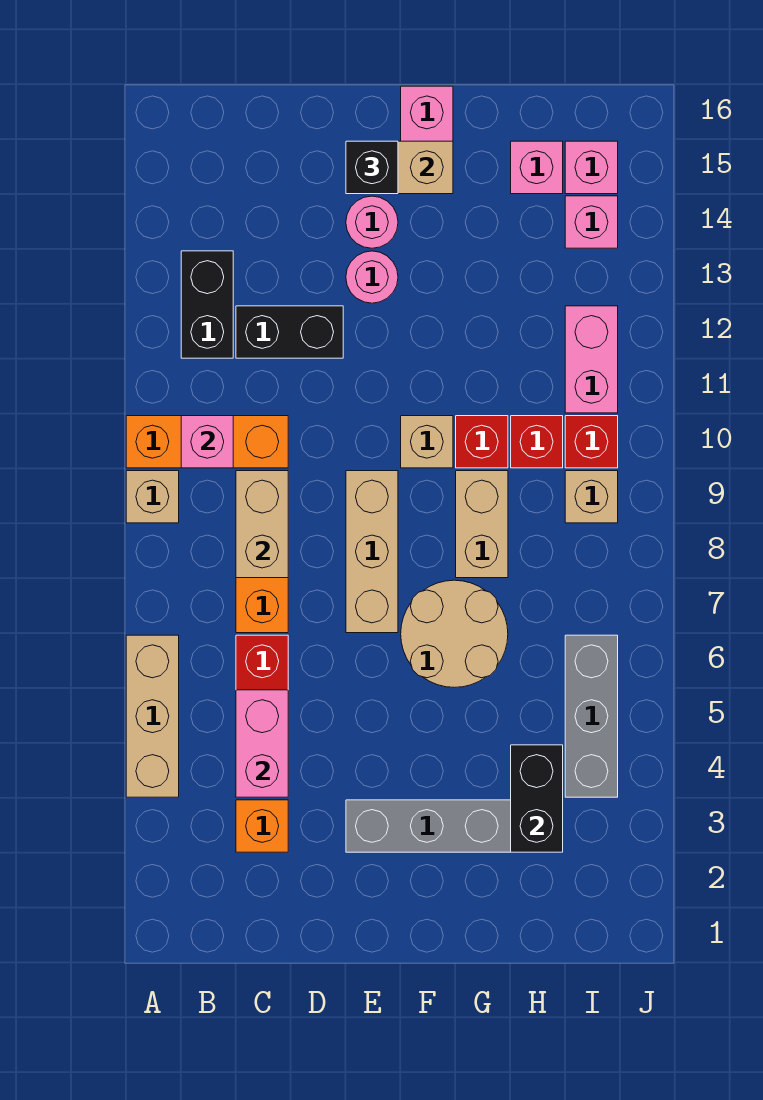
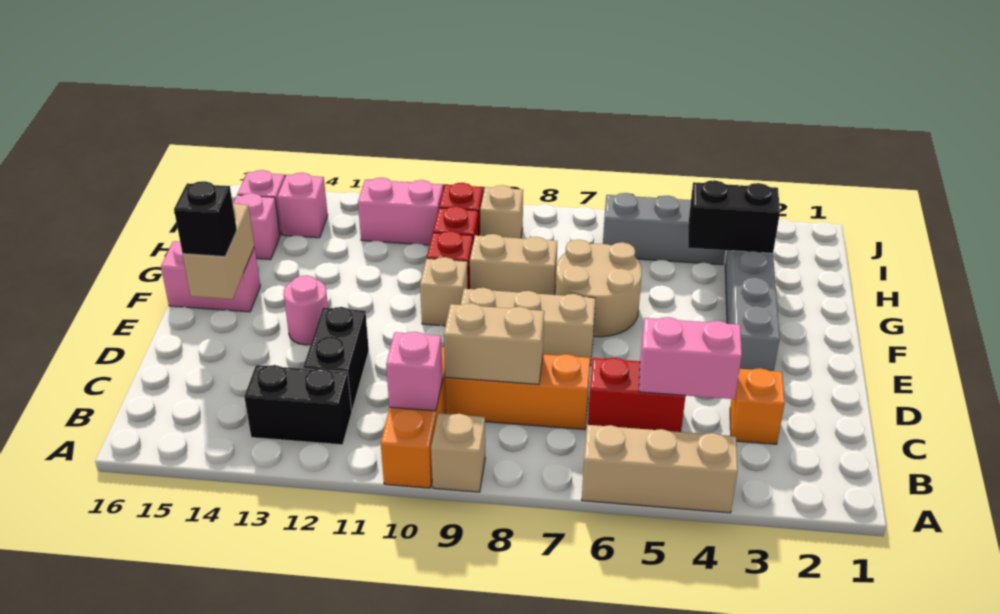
pink round brick E14 level 1 -> none

